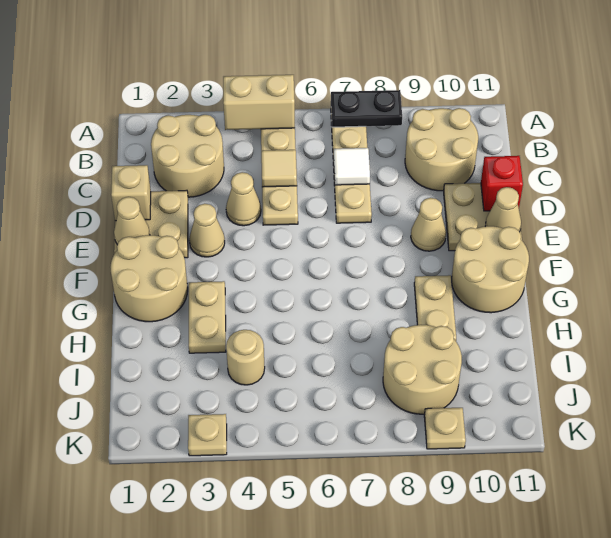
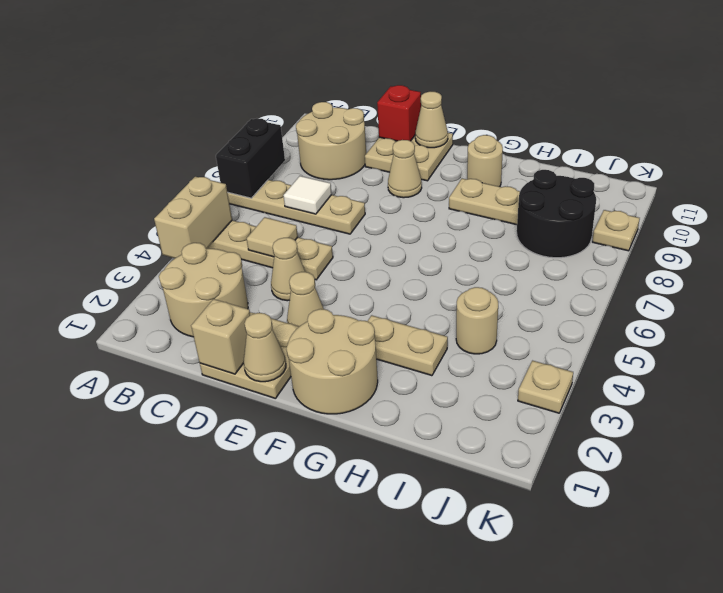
black plate A7:A8 level 2 -> black brick A7:A8 level 2
tan round brick F10:G11 level 1 -> tan round brick G10 level 1
tan round brick I8:J9 level 1 -> black round brick I8:J9 level 1

